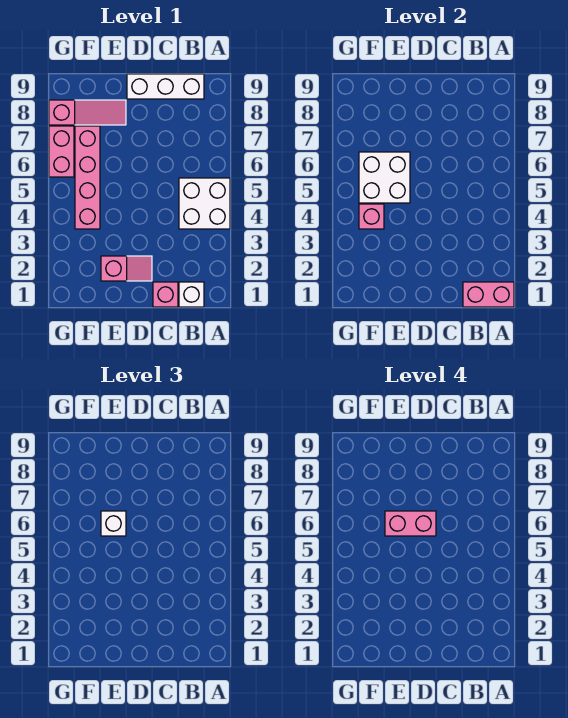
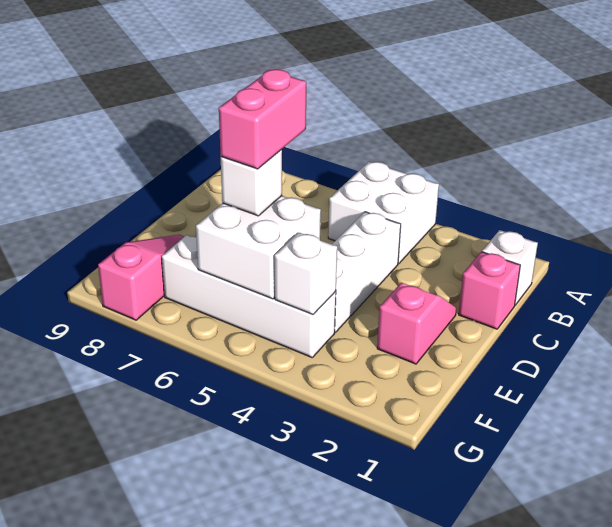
pink brick A1:B1 level 2 -> none
white brick B9:D9 level 1 -> white brick C4:E4 level 1
pink brick F4:F7 level 1 -> white brick F4:F7 level 1
pink brick F4 level 2 -> white brick F4 level 2
pink brick G6:G7 level 1 -> none

